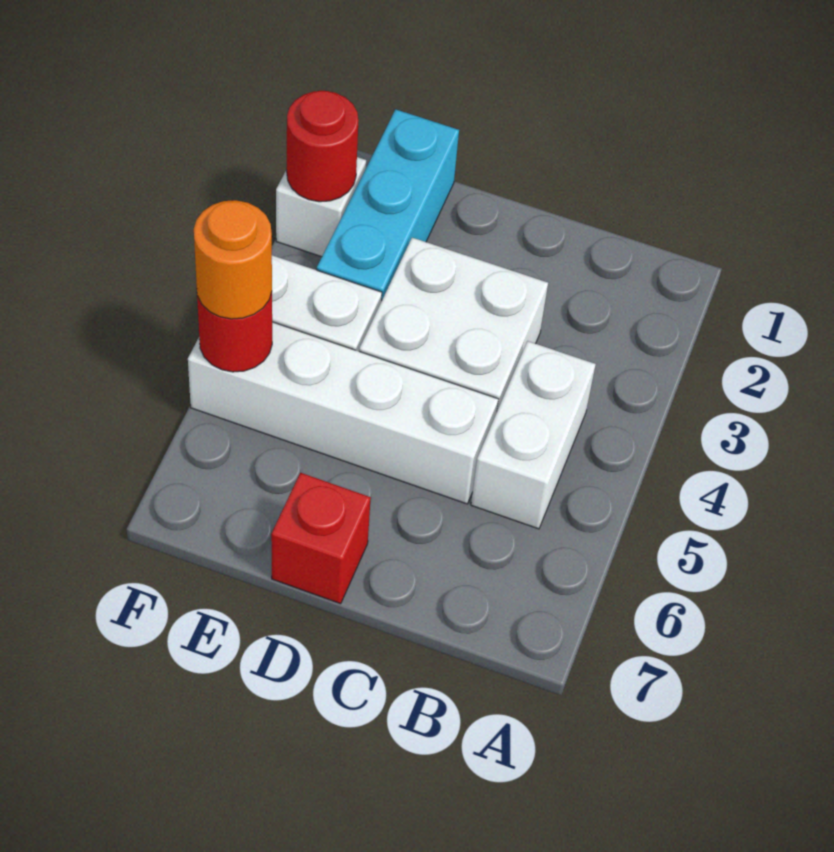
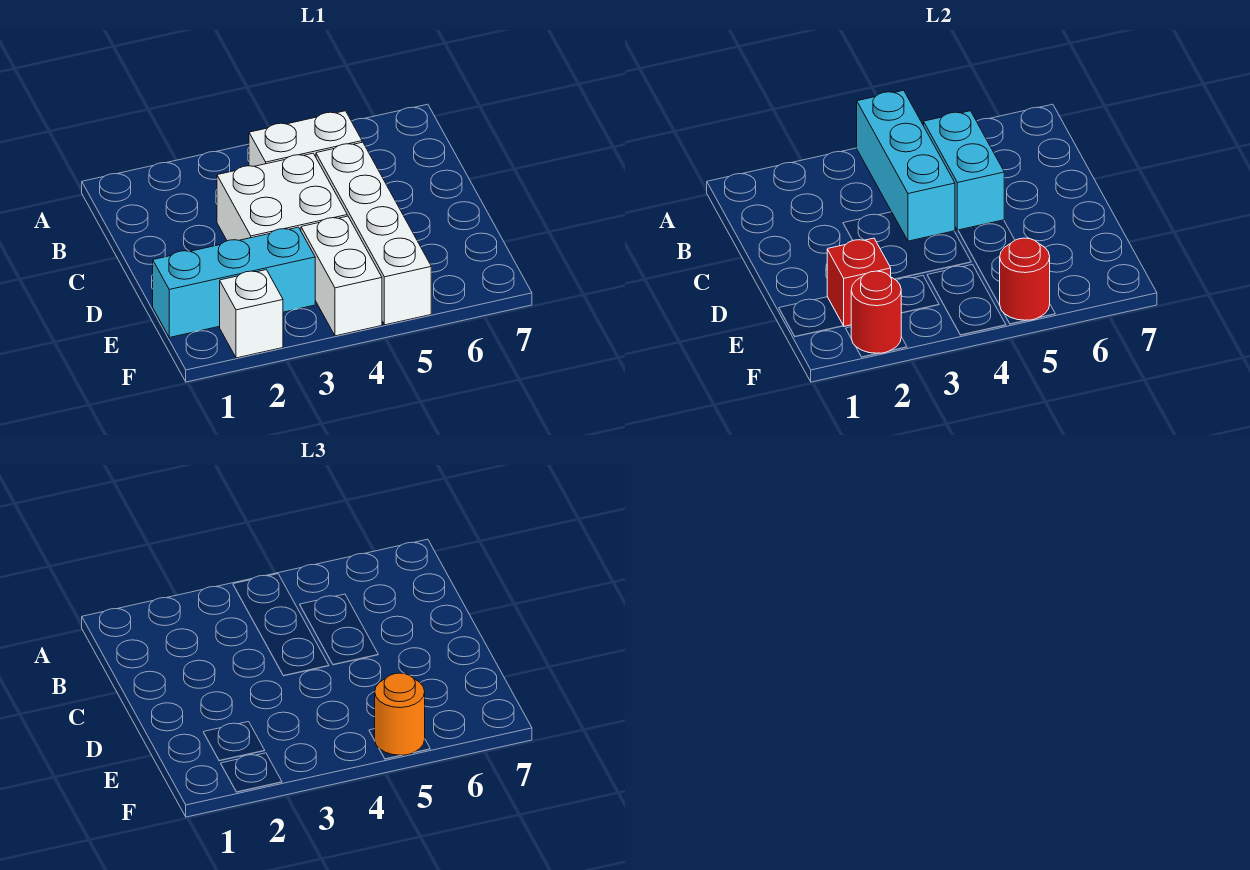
none -> cyan brick A4:C4 level 2
none -> cyan brick B5:C5 level 2
red brick D7 level 1 -> red brick E2 level 2

